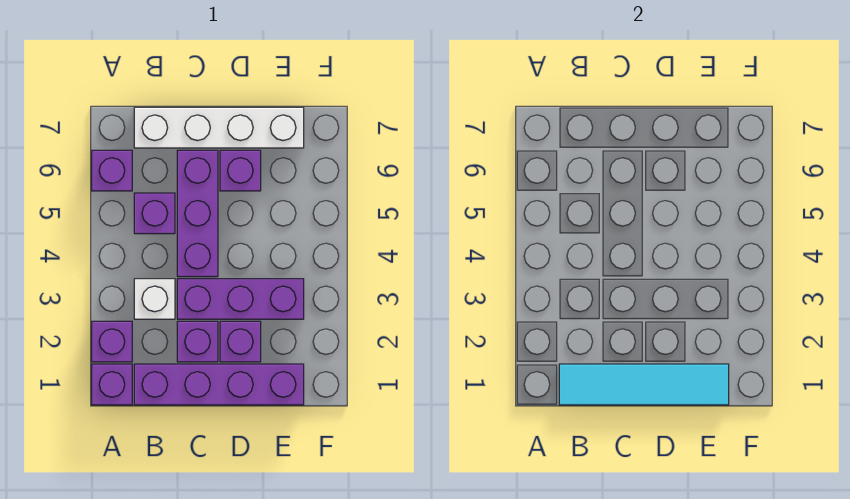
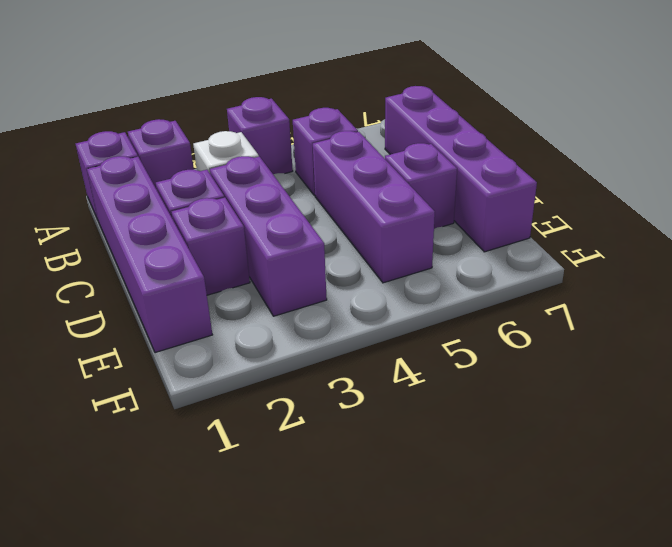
purple brick A6 level 1 -> purple brick A4 level 1
cyan tile B1:E1 level 2 -> none
white brick B7:E7 level 1 -> purple brick B7:E7 level 1
purple brick C4:C6 level 1 -> purple brick C5:E5 level 1

